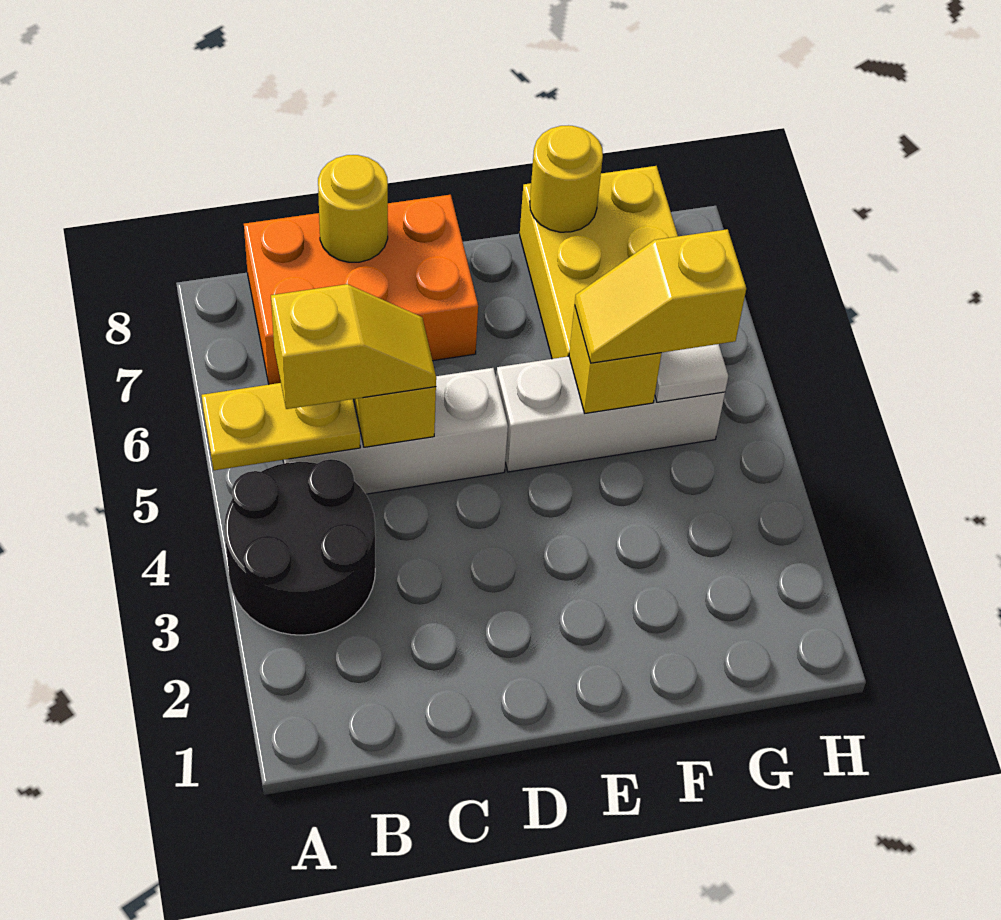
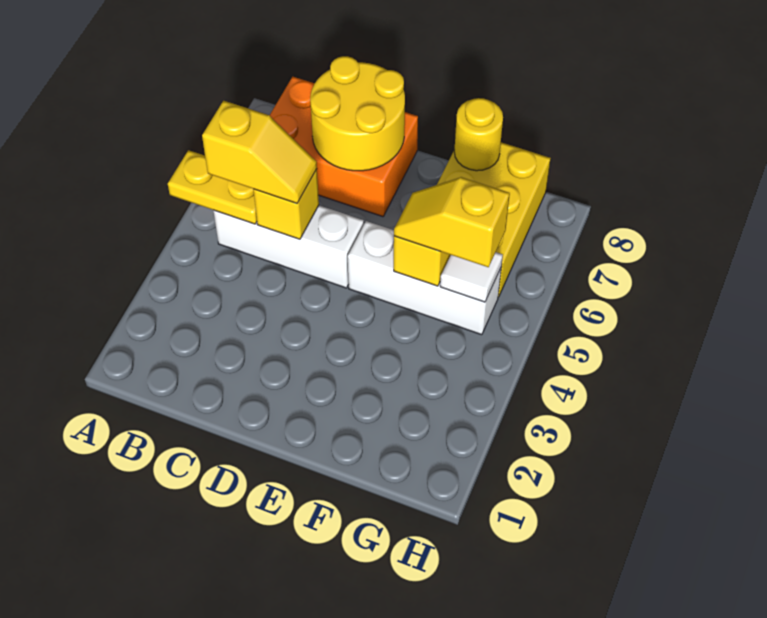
black round brick A3:B4 level 1 -> none
yellow round brick C8 level 2 -> yellow round brick C7:D8 level 2

